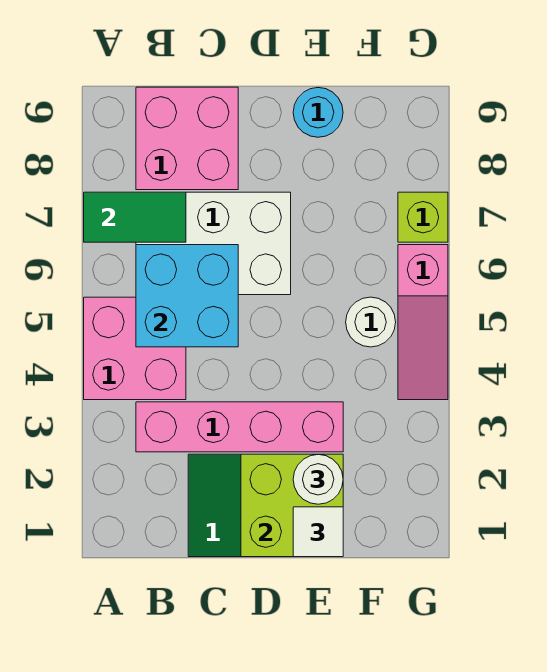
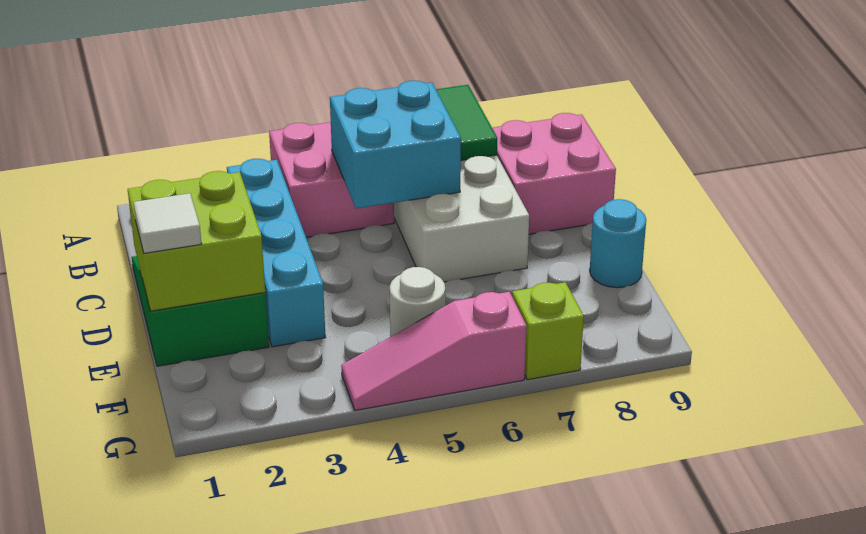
pink brick B3:E3 level 1 -> cyan brick B3:E3 level 1
white round brick E2 level 3 -> none

